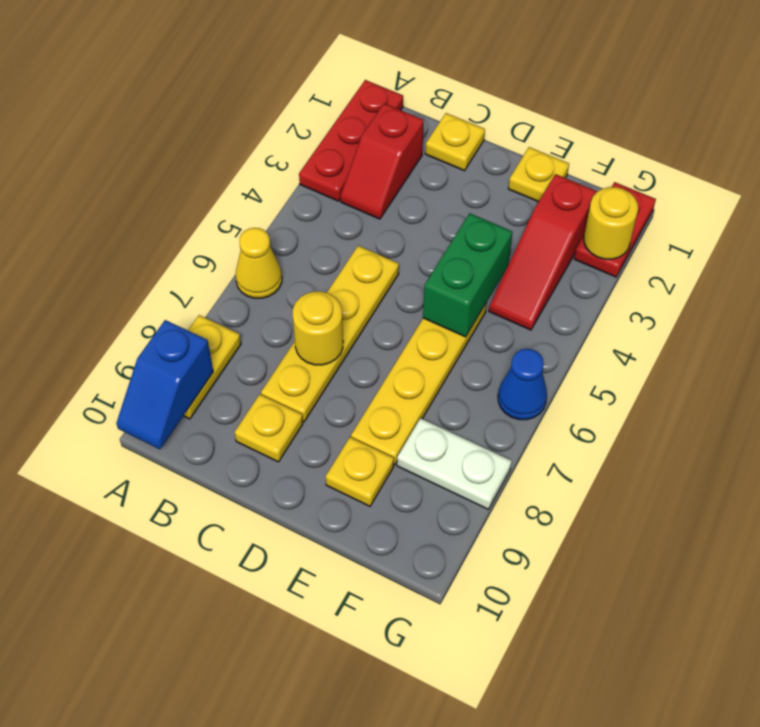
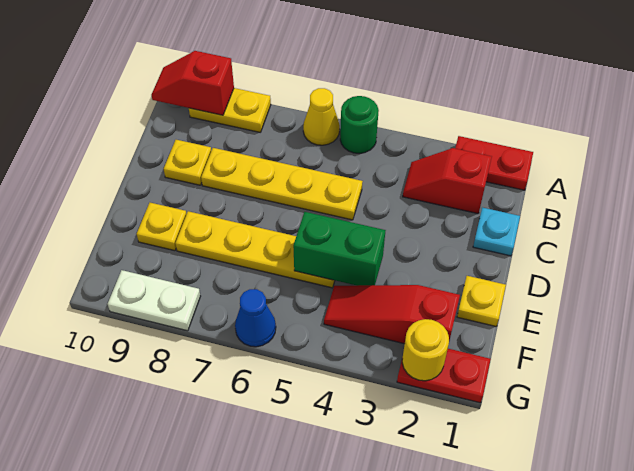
red plate A1:A3 level 1 -> red plate A1:A2 level 1
none -> green round brick A5 level 1
blue slope A9:A10 level 2 top 9 -> red slope A9:A10 level 2 top 9
yellow plate C1 level 1 -> cyan plate C1 level 1
yellow round brick C7 level 2 -> none
white plate F8:G8 level 1 -> white plate G8:G9 level 1

